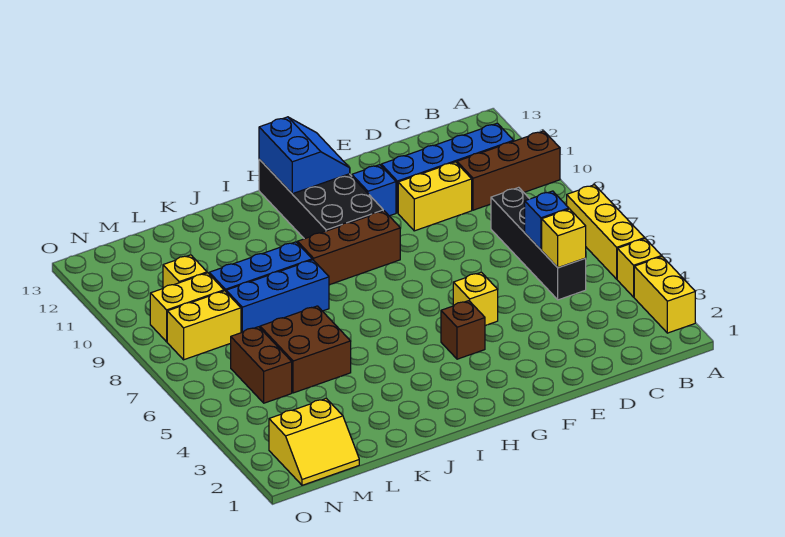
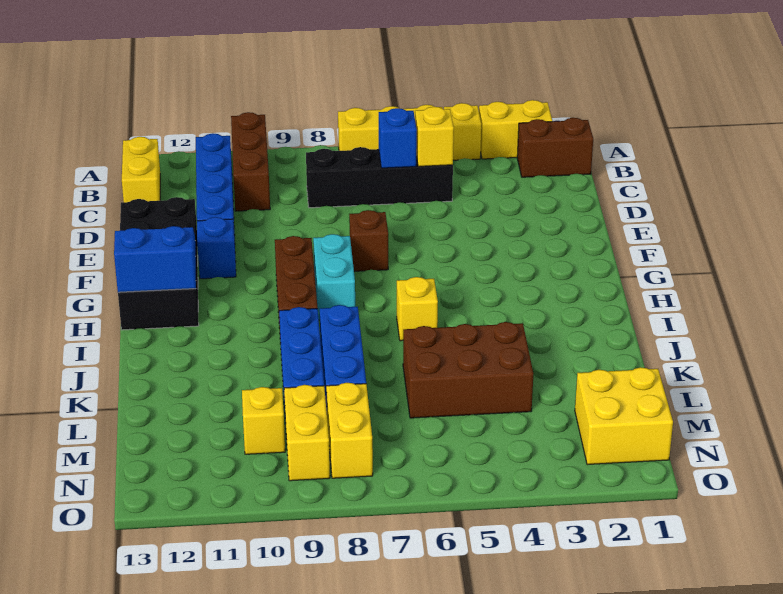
yellow brick D10:E10 level 1 -> yellow brick B13:C13 level 1
yellow brick F5 level 1 -> yellow brick I6 level 1
brown brick G4 level 1 -> brown brick F7 level 1
none -> cyan brick G8:H8 level 1
black brick G10:H13 level 1 -> black brick E12:H13 level 1
brown brick K5:L6 level 1 -> brown brick K4:L6 level 1
yellow slope M1:N2 level 1 top 2 -> yellow brick M1:N2 level 1
brown brick M5:M6 level 1 -> brown brick B1:B2 level 1

